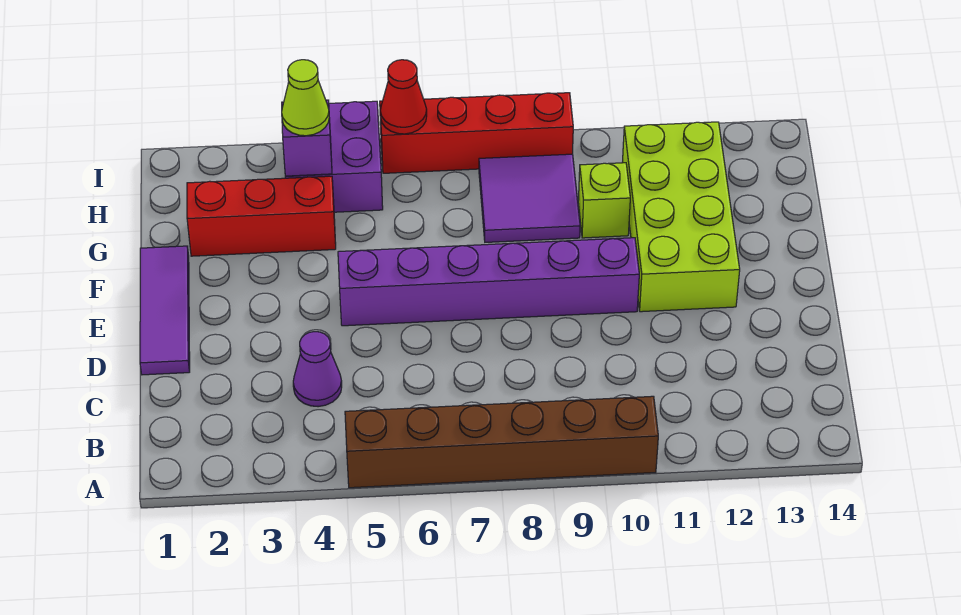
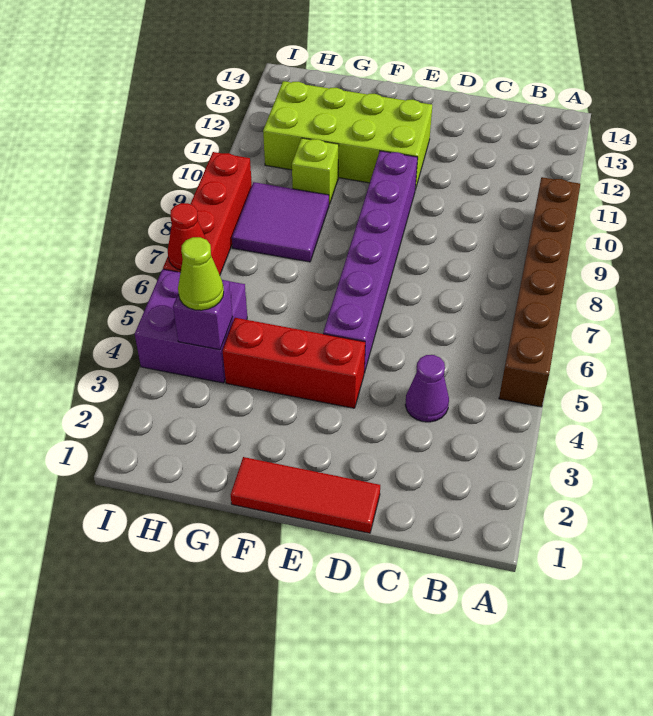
purple tile D1:F1 level 1 -> red tile D1:F1 level 1
red brick G2:G4 level 1 -> red brick E4:G4 level 1

